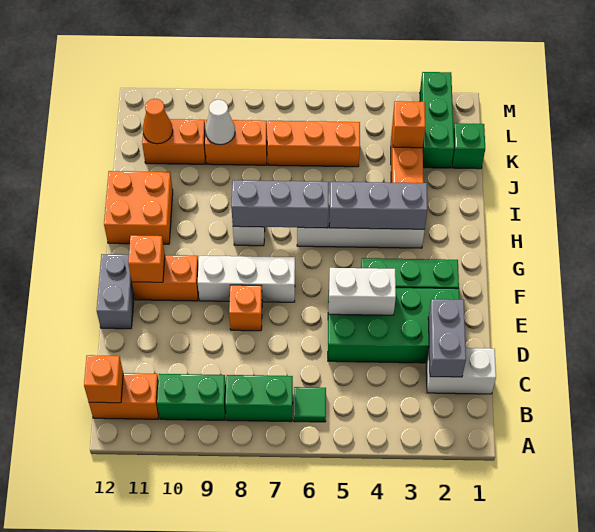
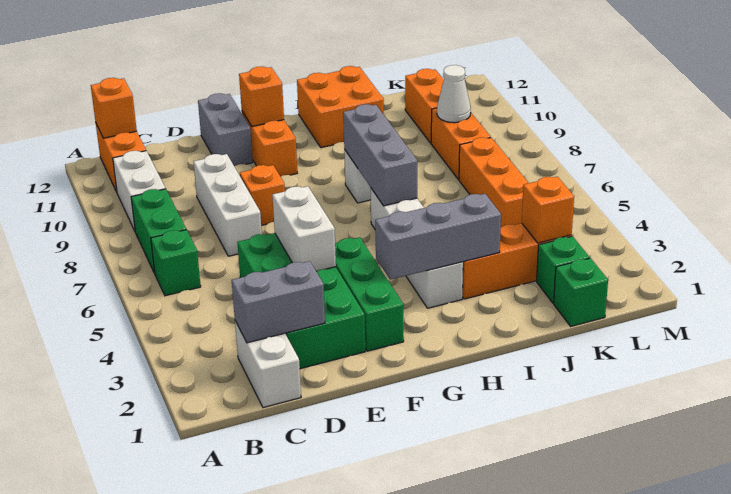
green tile B6 level 1 -> green brick B6 level 1
green brick B9:B10 level 1 -> white brick B9:B10 level 1
grey brick E12:F12 level 1 -> grey brick E11:E12 level 1
white brick F7:F9 level 1 -> white brick D7:D9 level 1
grey brick H3:H5 level 2 -> grey brick G3:I3 level 2
green brick K2:M2 level 1 -> green brick K2 level 1
orange cone K11 level 2 -> none

